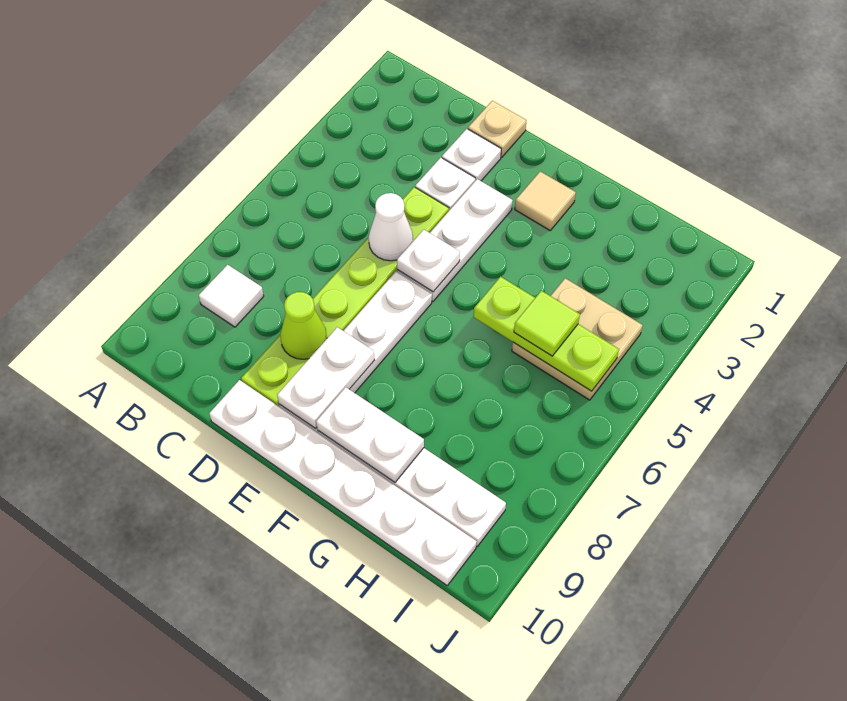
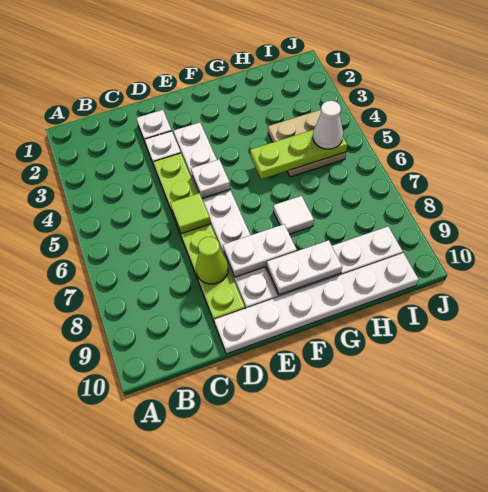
white tile B8 level 1 -> white tile G7 level 1
tan plate D1 level 1 -> none
white cone D5 level 2 -> white cone I5 level 3
white plate E8:E9 level 2 -> white plate E8:F8 level 2
tan tile F2 level 1 -> none
lime tile H5 level 3 -> lime tile D6 level 2

